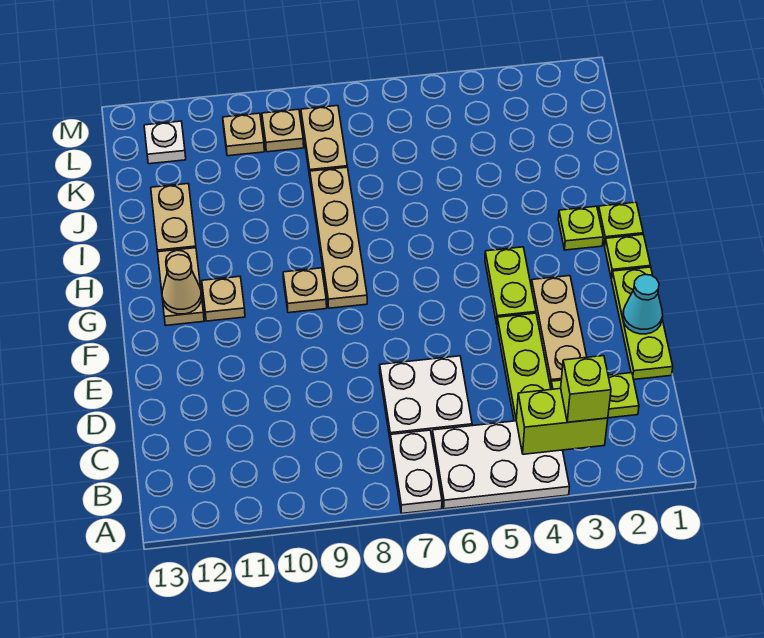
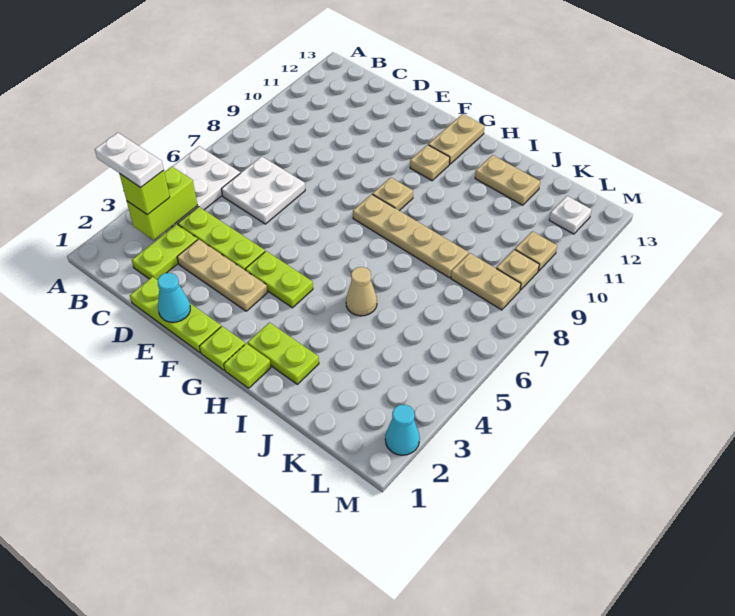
white plate A7:B7 level 1 -> white plate A3:B3 level 4
tan plate G12:H12 level 1 -> tan plate G12:G13 level 1
tan cone G12 level 2 -> tan cone I5 level 1
lime plate H2 level 1 -> lime plate H2:I2 level 1
none -> cyan cone M2 level 1

